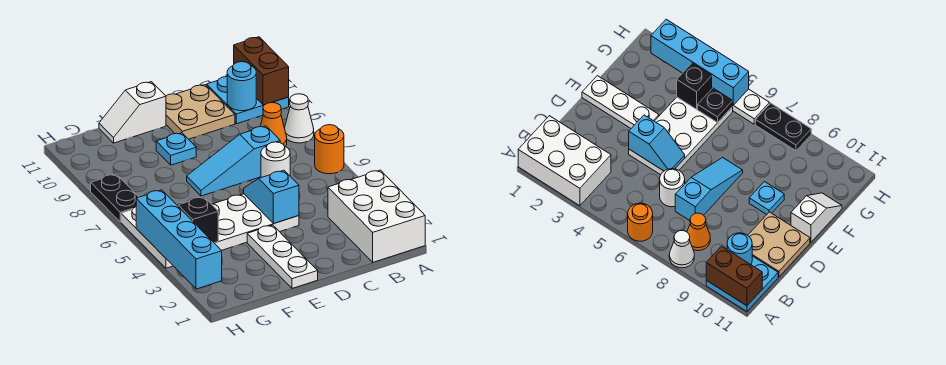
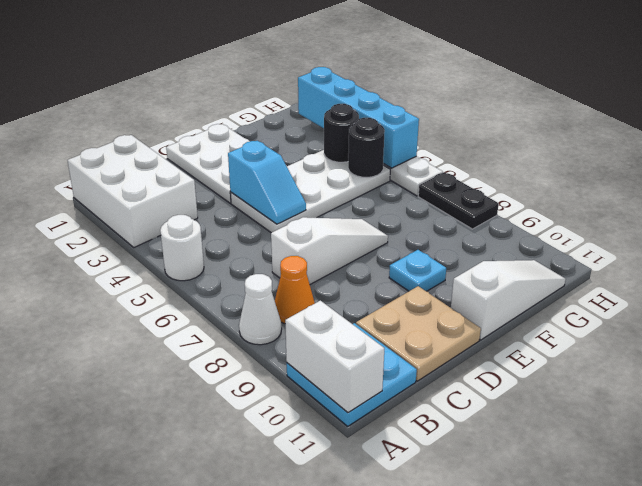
orange round brick A6 level 1 -> none
brown brick A10:A11 level 2 -> white brick A10:A11 level 2
cyan round brick B10 level 2 -> none
white round brick C6 level 1 -> white round brick A5 level 1
cyan slope C7:E7 level 1 top C -> white slope C7:E7 level 1 top C
white plate E1:E3 level 1 -> white plate D1:E3 level 1
white slope E11:F11 level 1 top E -> white slope E11:G11 level 1 top E
black brick G4 level 2 -> black round brick G4 level 2
black plate G5 level 2 -> black round brick G5 level 2

